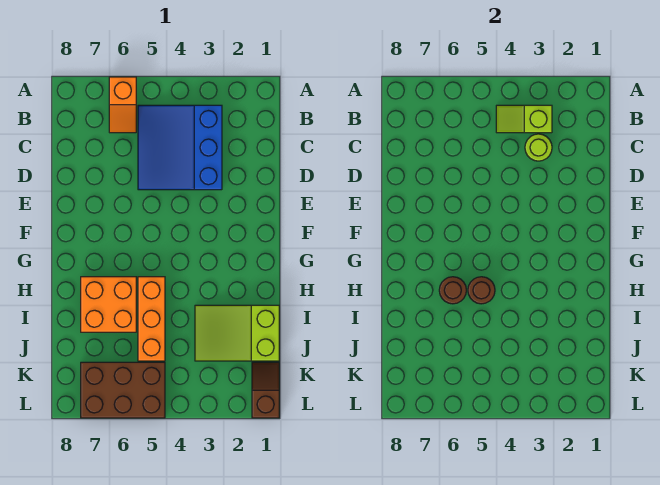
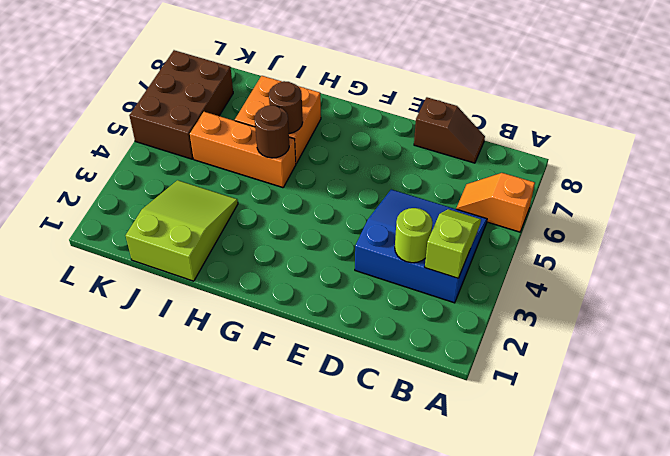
brown slope K1:L1 level 1 top L -> brown slope C8:D8 level 1 top D

